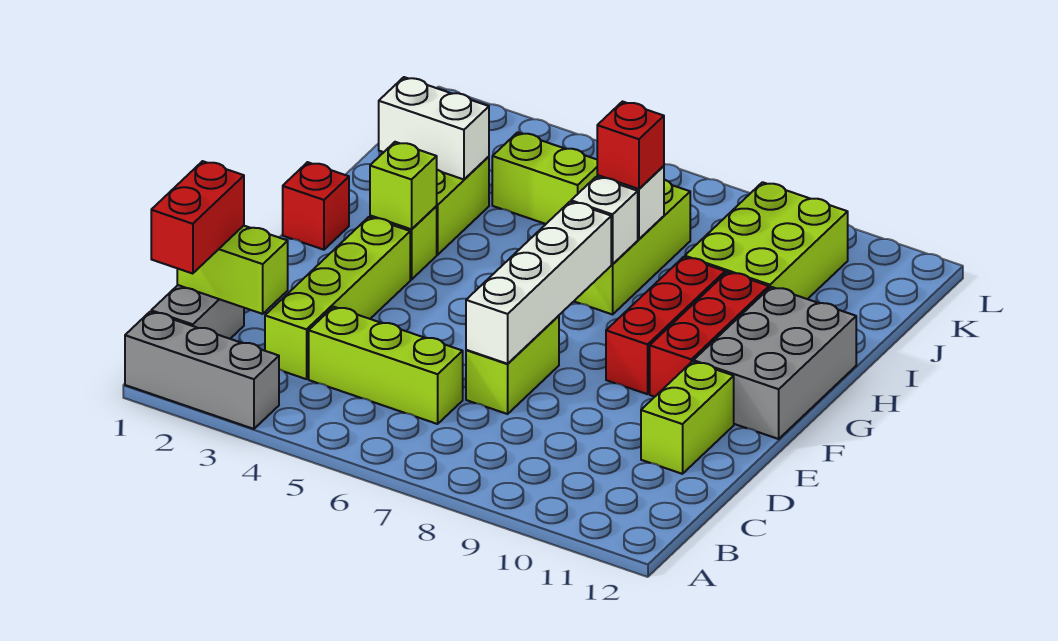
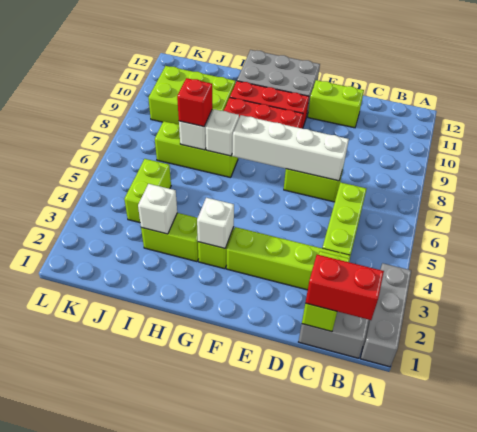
red brick G1 level 1 -> none
lime brick G3 level 2 -> white brick G3 level 2
white brick I2:I3 level 2 -> white brick I3 level 2

